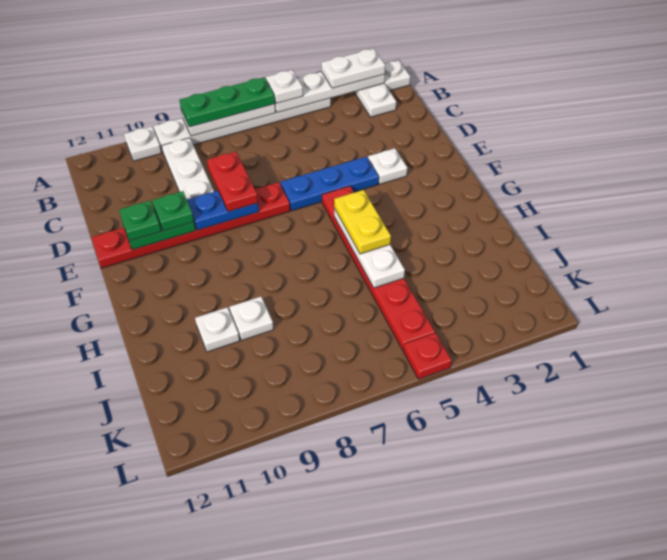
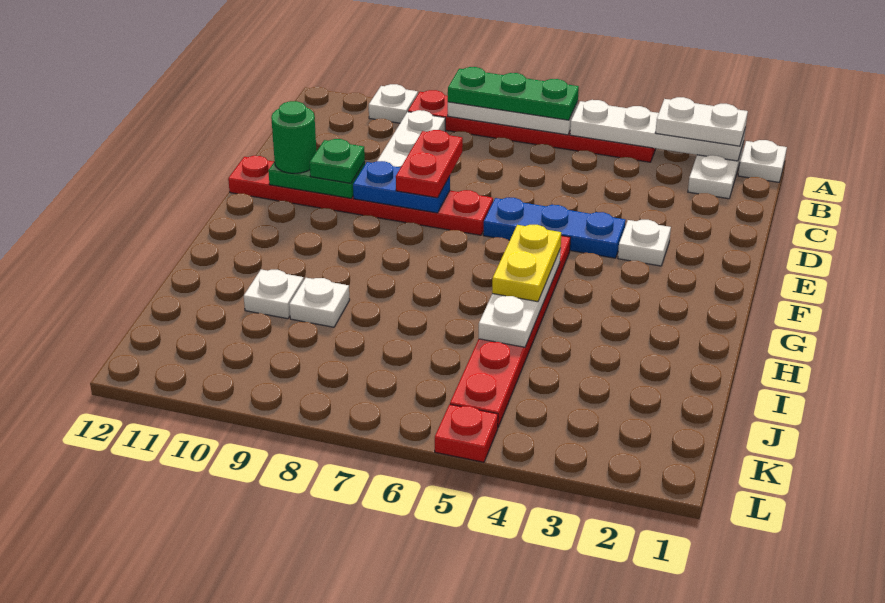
white plate A4:A9 level 1 -> red plate A4:A9 level 1
white plate A5 level 3 -> none
green plate E11 level 3 -> green round brick E11 level 3

